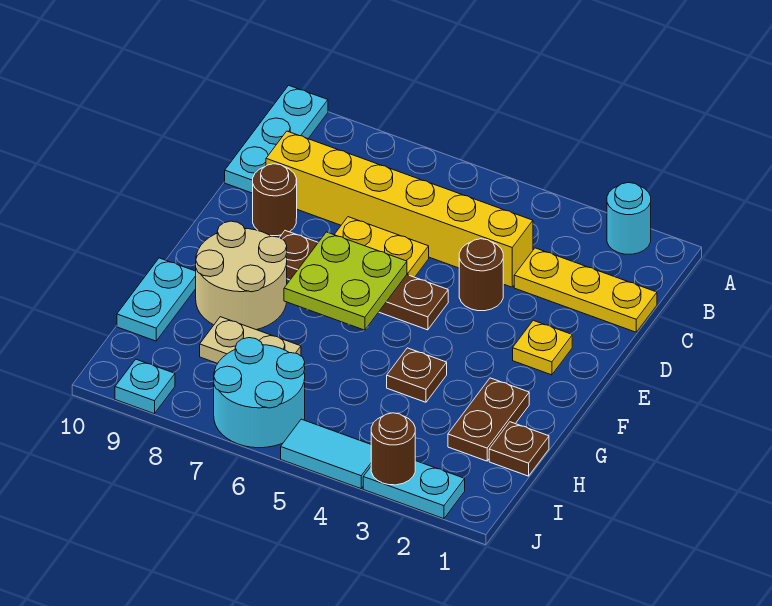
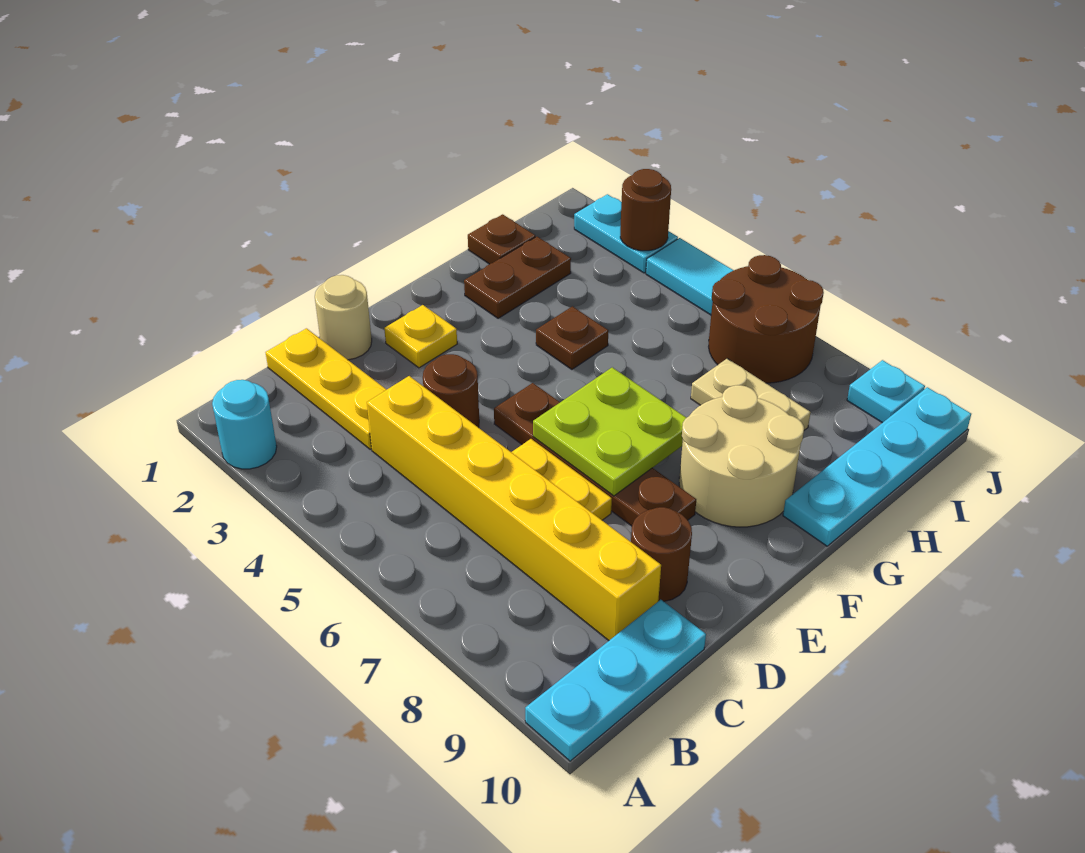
none -> tan round brick D1 level 1
cyan plate G10:H10 level 1 -> cyan plate G10:J10 level 1
cyan round brick I6:J7 level 1 -> brown round brick I6:J7 level 1

